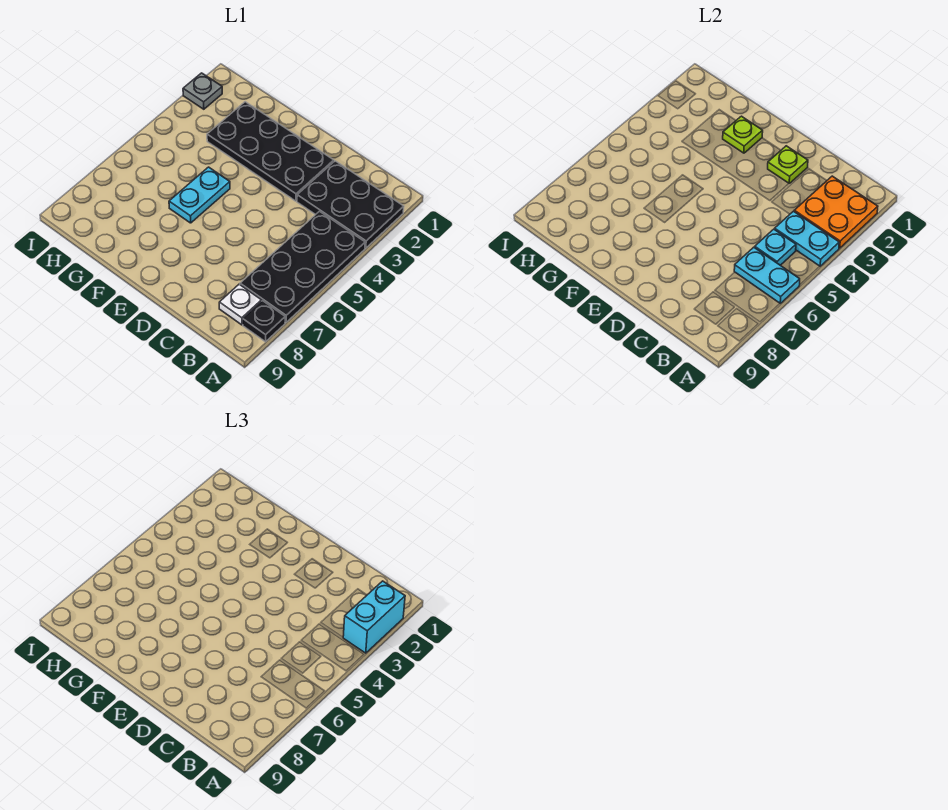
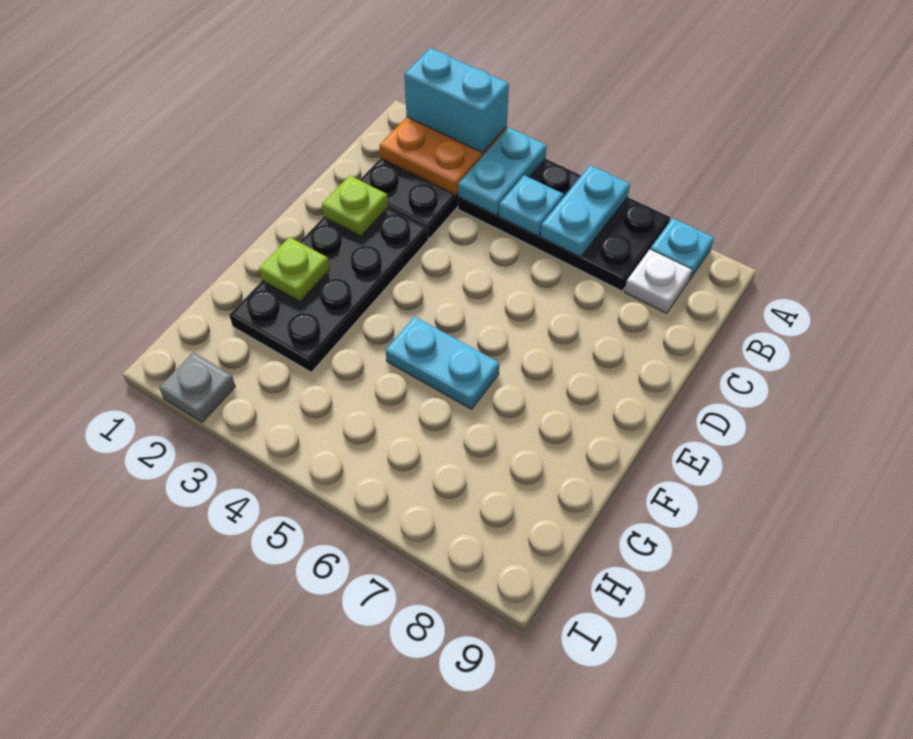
black plate A8 level 1 -> cyan plate A8 level 1

